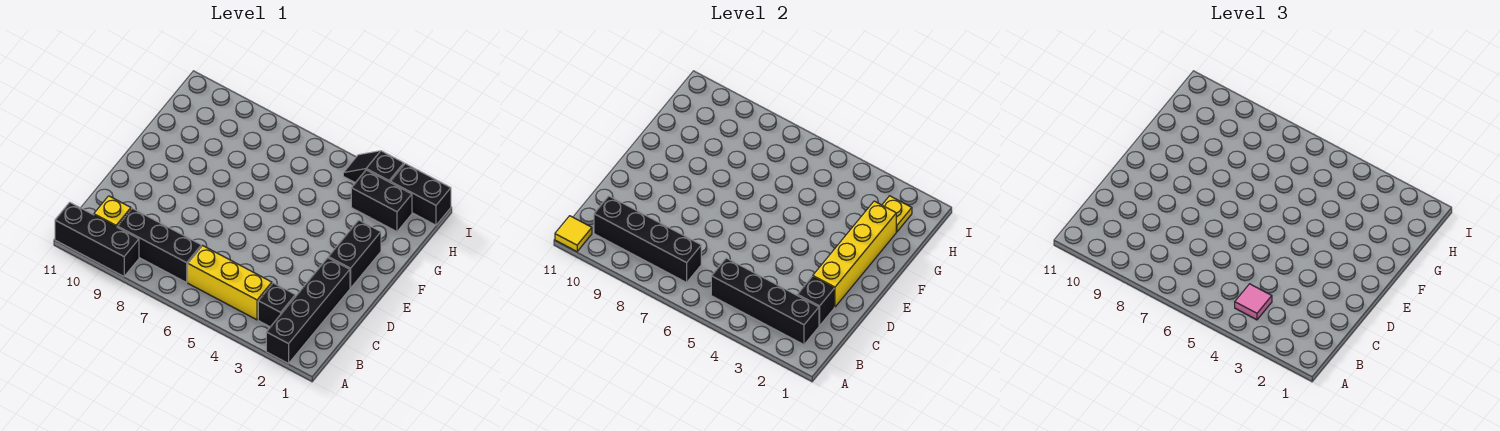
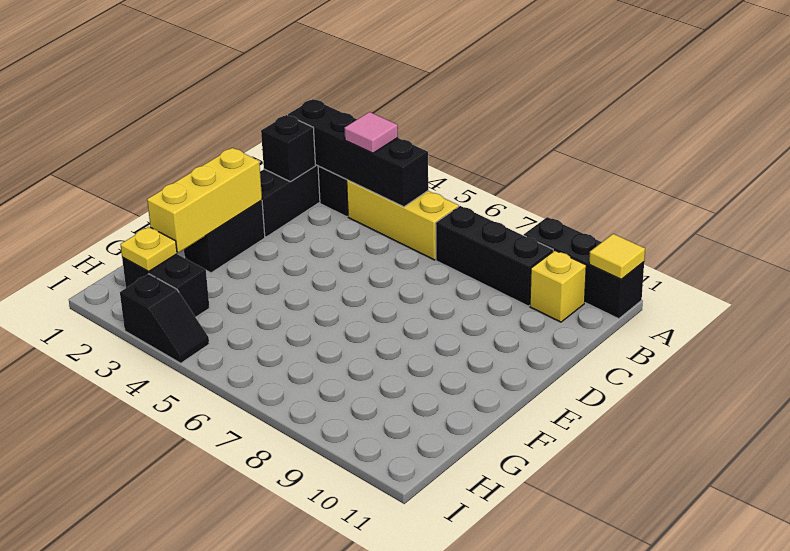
black brick B7:B10 level 2 -> none
yellow brick D2:G2 level 2 -> yellow brick E2:G2 level 2
black brick I1:I2 level 1 -> none

